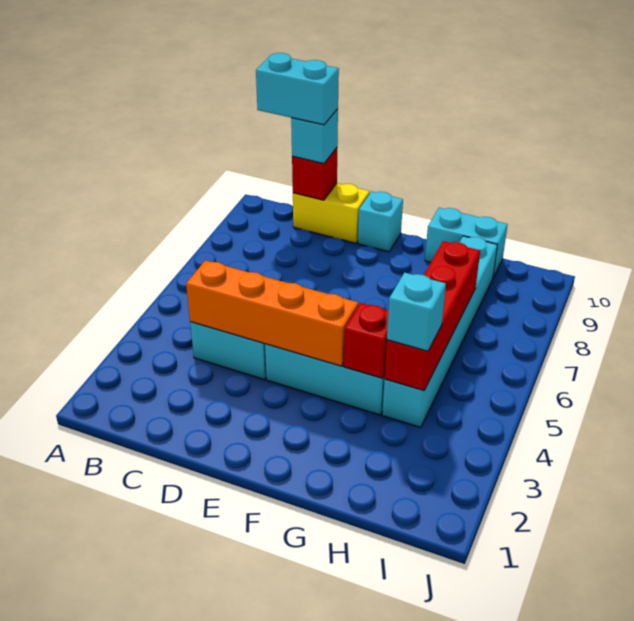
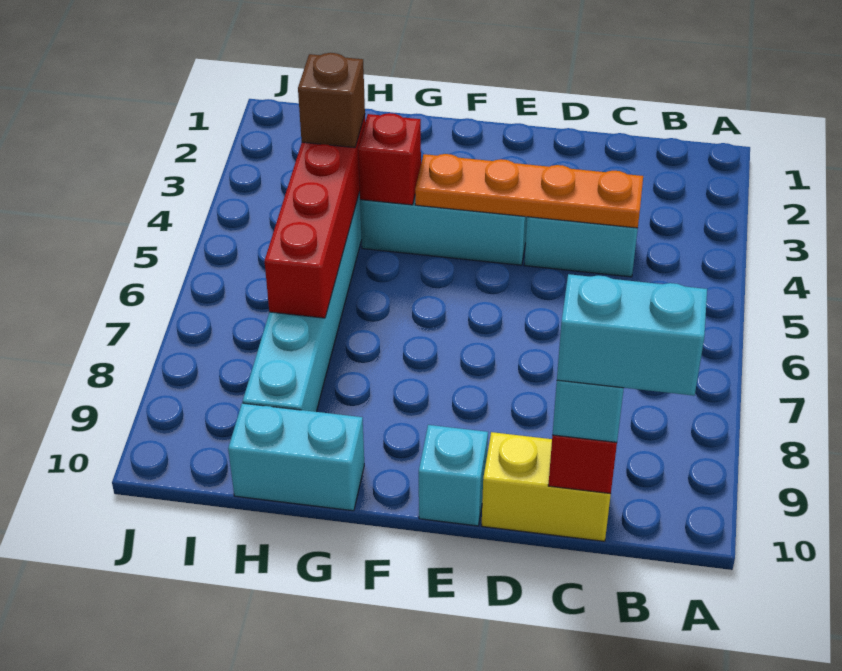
orange brick C4:F4 level 2 -> orange plate C4:F4 level 2
cyan brick H4 level 3 -> brown brick H4 level 3

